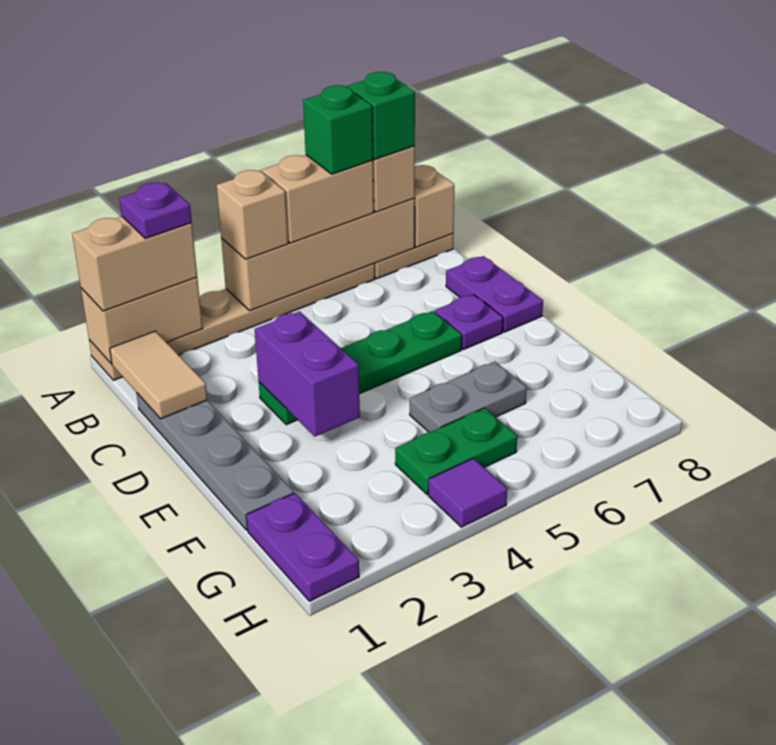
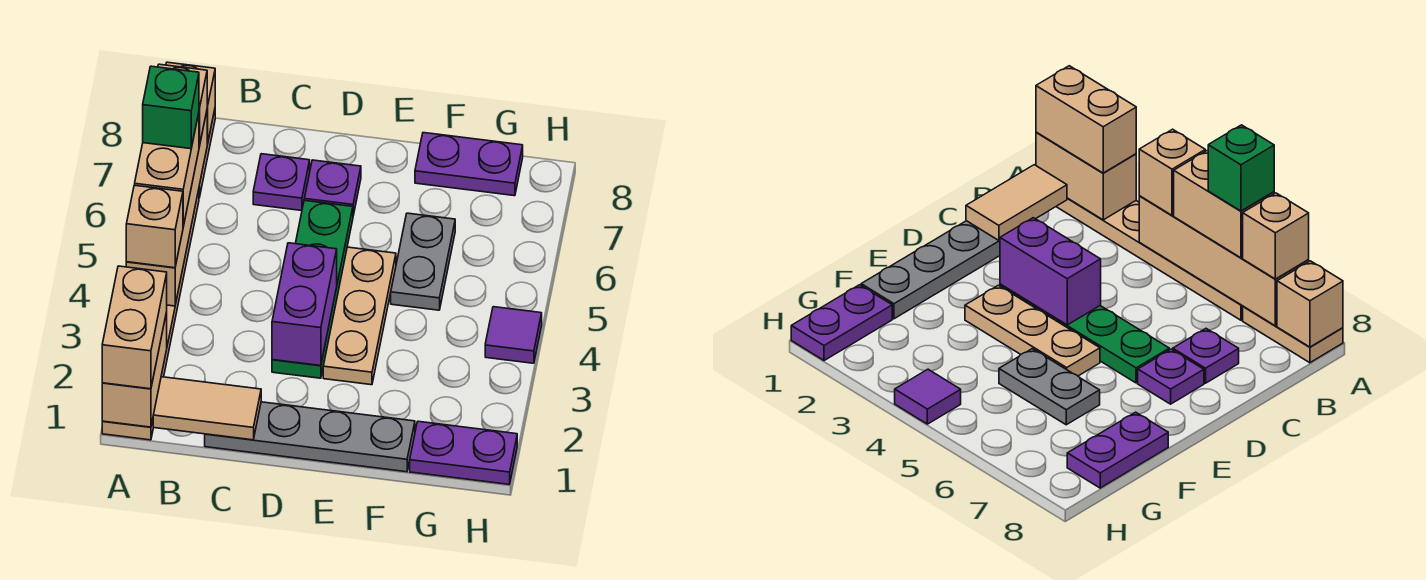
purple plate A2 level 4 -> purple plate C7 level 1
green brick A7 level 4 -> none
purple plate C8:D8 level 1 -> purple plate F8:G8 level 1
purple brick D3:E3 level 2 -> purple brick D3:D4 level 2
none -> tan plate E3:E5 level 1
green plate G4:G5 level 1 -> none

